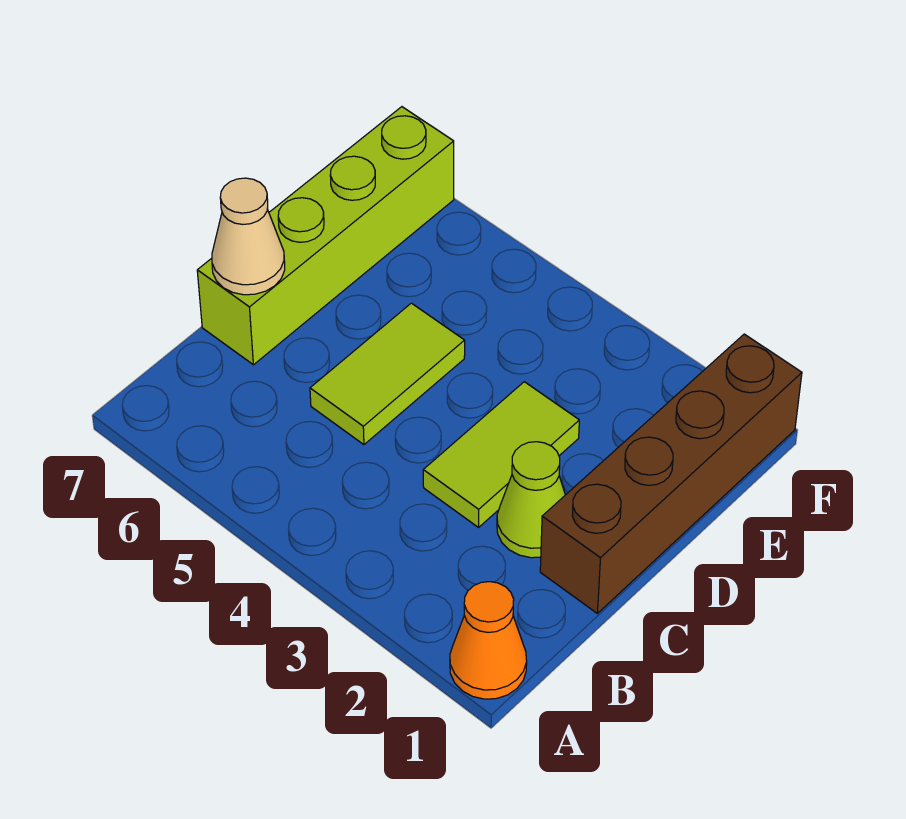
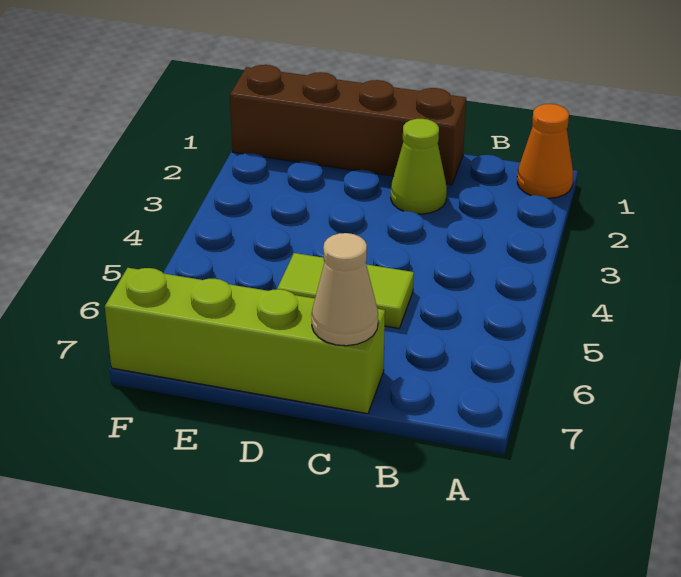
lime tile C3:D3 level 1 -> none

